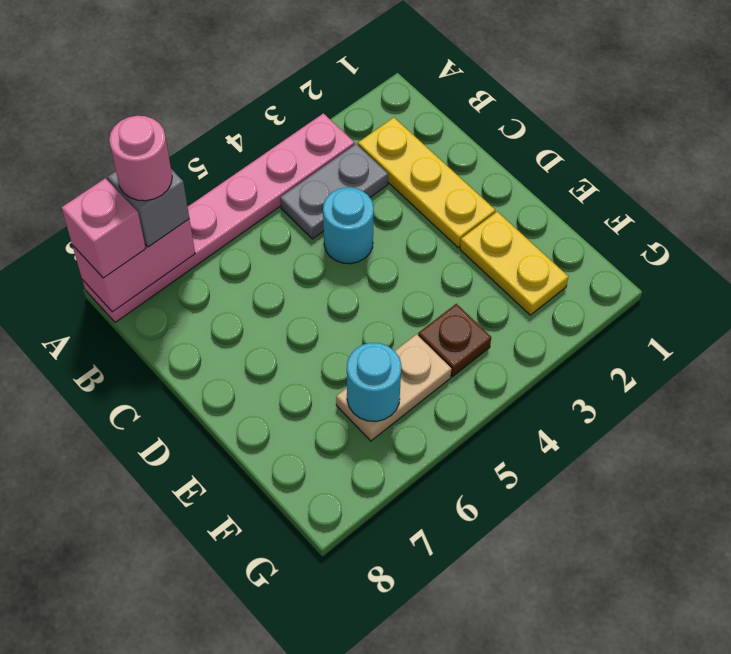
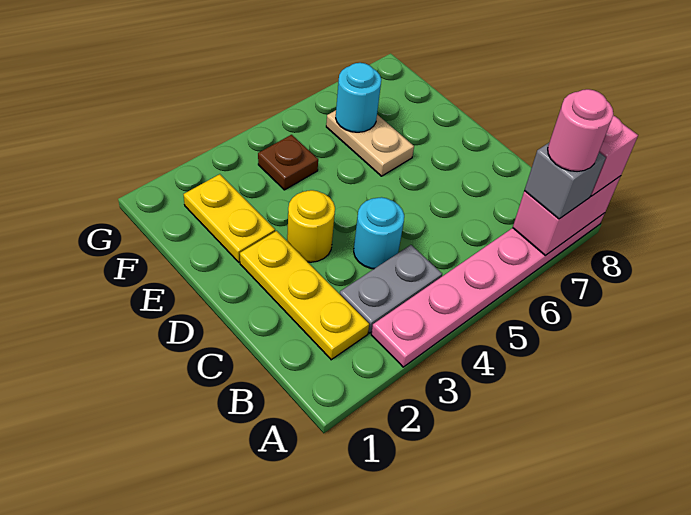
none -> yellow round brick D3 level 1
tan plate F5:F6 level 1 -> tan plate E6:F6 level 1

